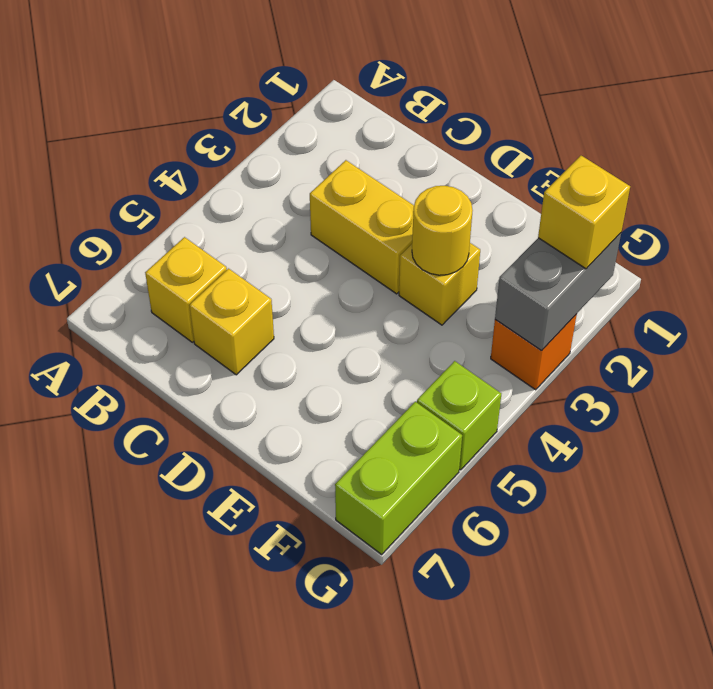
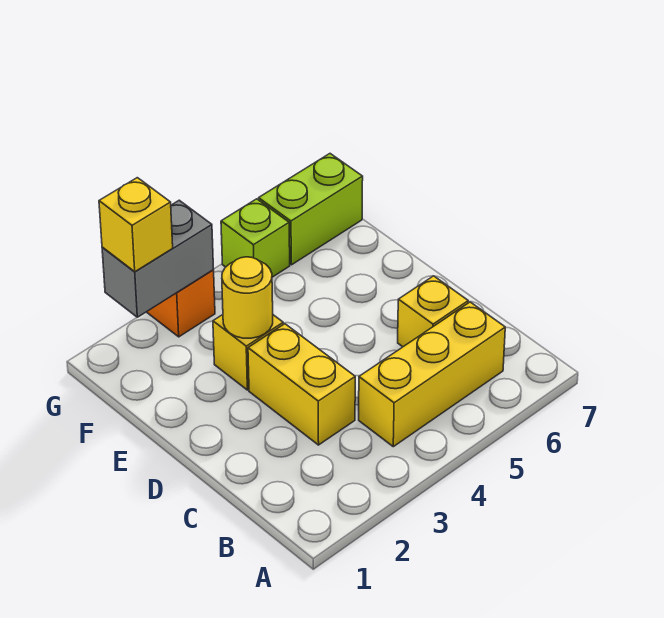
yellow brick B6 level 1 -> yellow brick B4:B6 level 1

